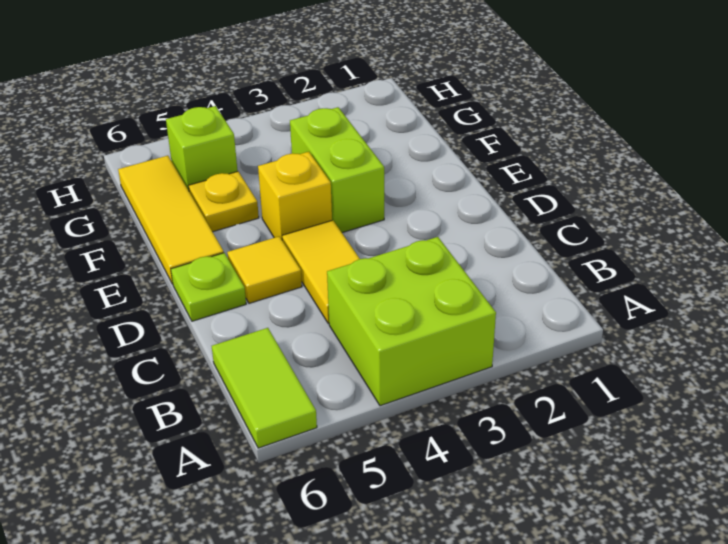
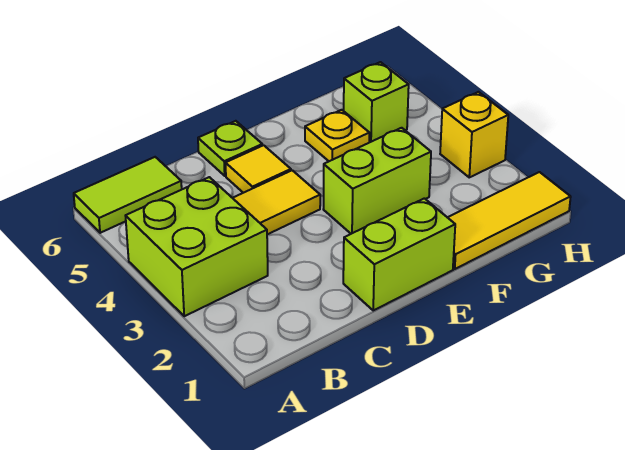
none -> lime brick D1:E1 level 1
yellow brick E4 level 1 -> yellow brick H3 level 1
yellow tile E6:G6 level 1 -> yellow tile F1:H1 level 1

